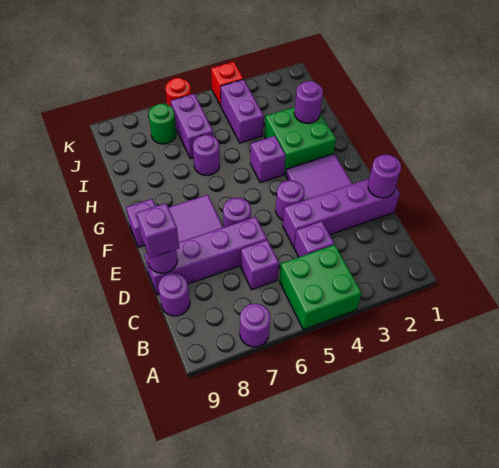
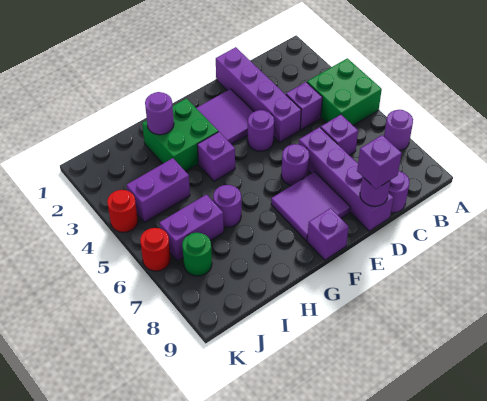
purple round brick D1 level 2 -> none
red brick K4 level 1 -> red round brick K4 level 1

